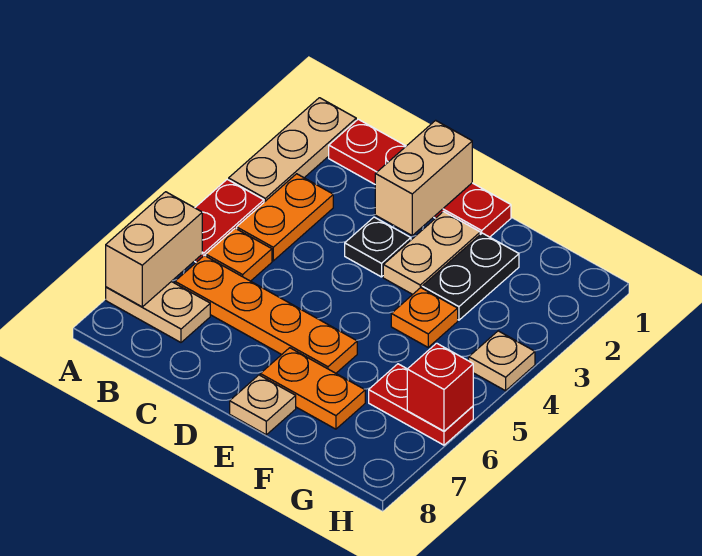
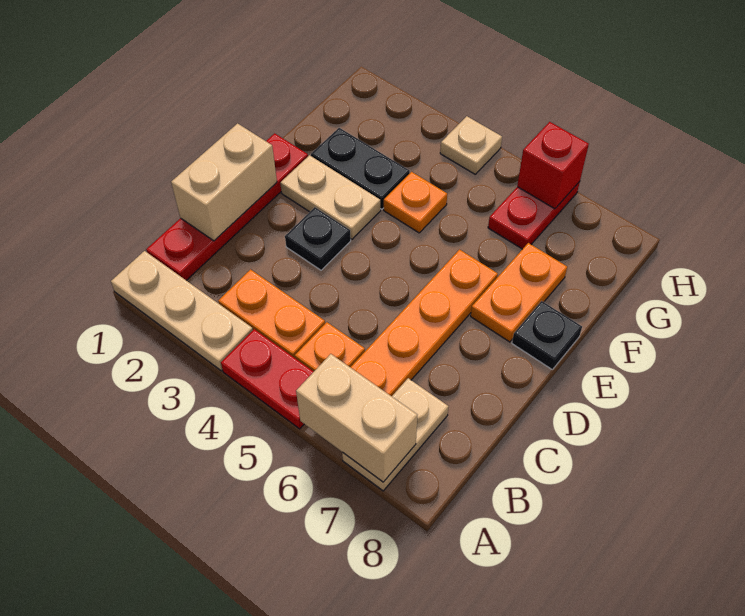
tan brick D1:D2 level 2 -> tan brick C1:D1 level 2
tan plate E8 level 1 -> black plate E8 level 1

